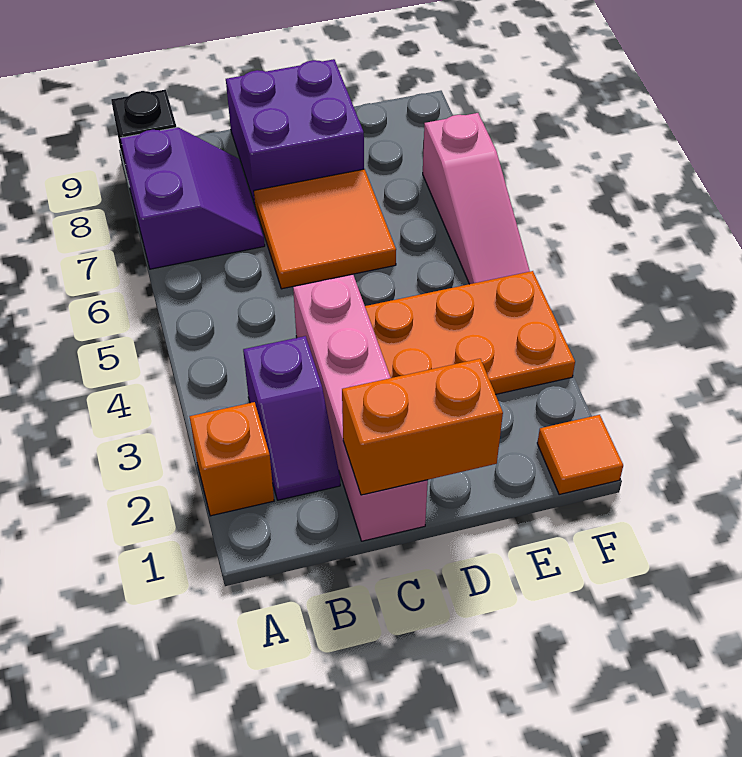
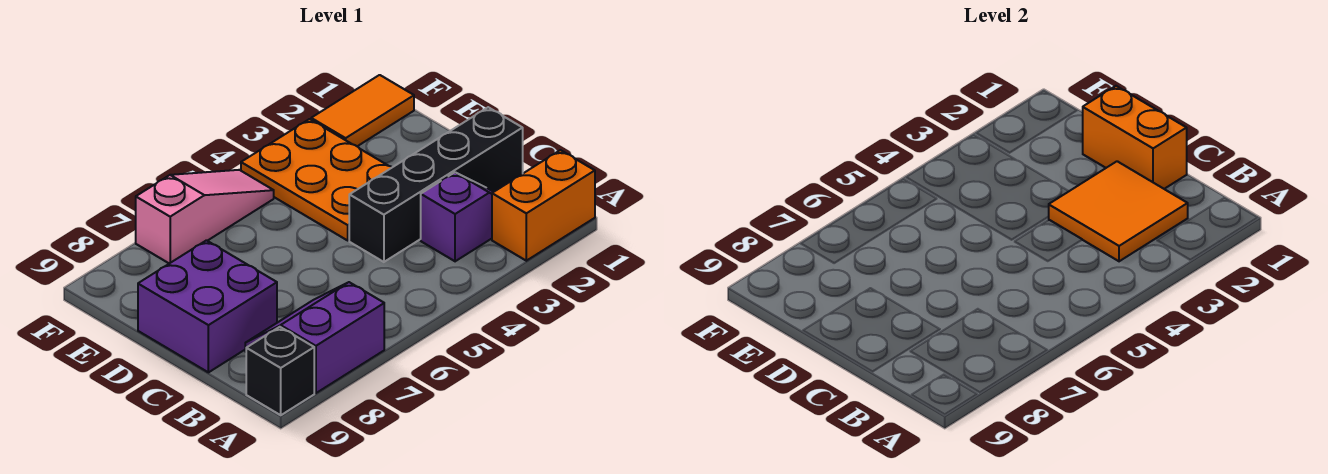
orange brick A2 level 1 -> orange brick A1:A2 level 1
pink brick C1:C4 level 1 -> black brick C1:C4 level 1
orange tile C6:D7 level 1 -> orange tile B2:C3 level 2
orange tile F1 level 1 -> orange tile F1:F2 level 1

